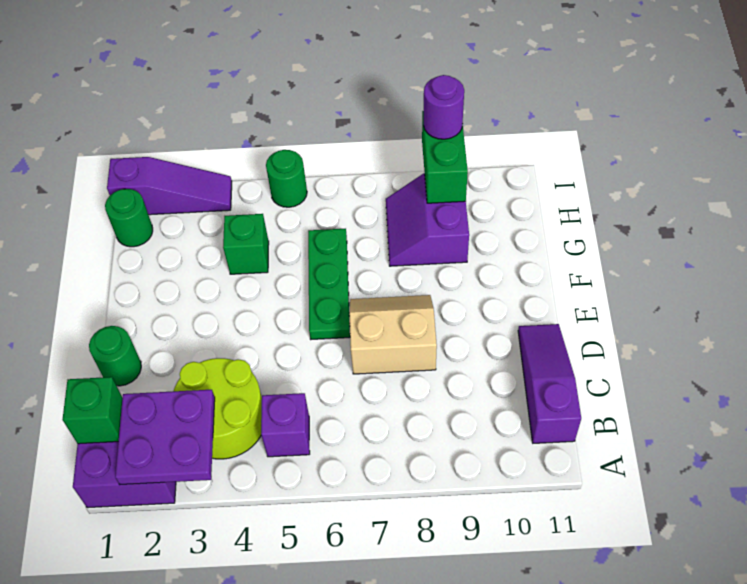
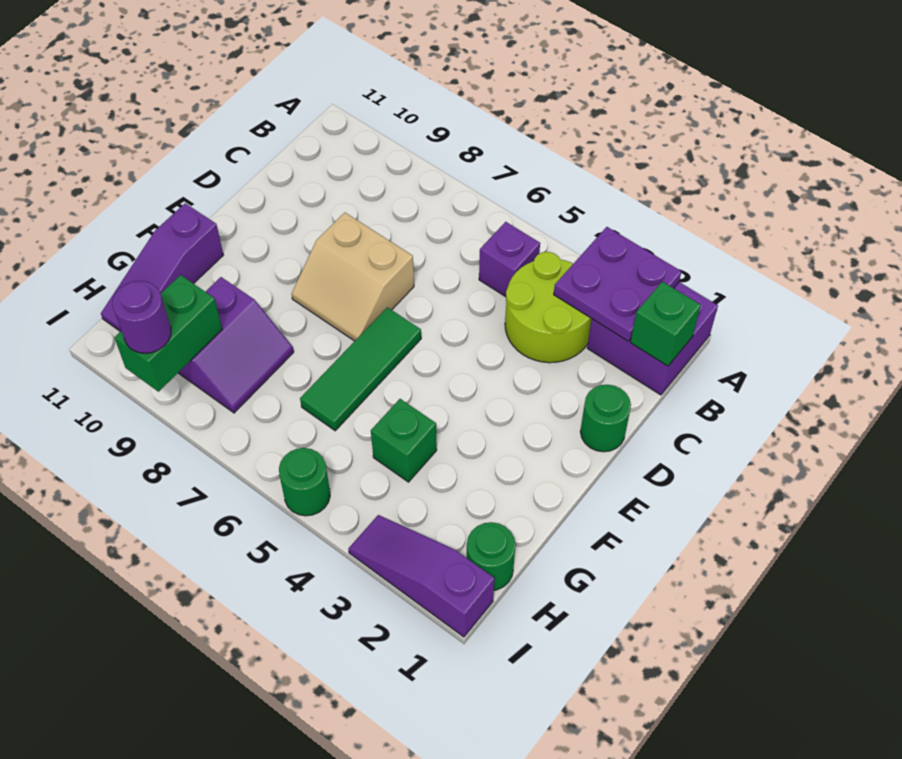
purple slope B11:D11 level 1 top B -> purple slope F11:H11 level 1 top F
green plate E6:G6 level 1 -> green tile E6:G6 level 1

